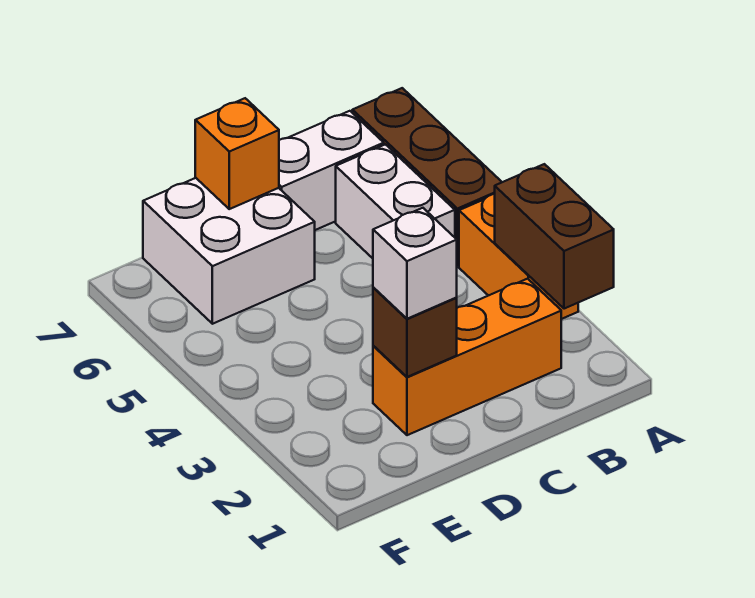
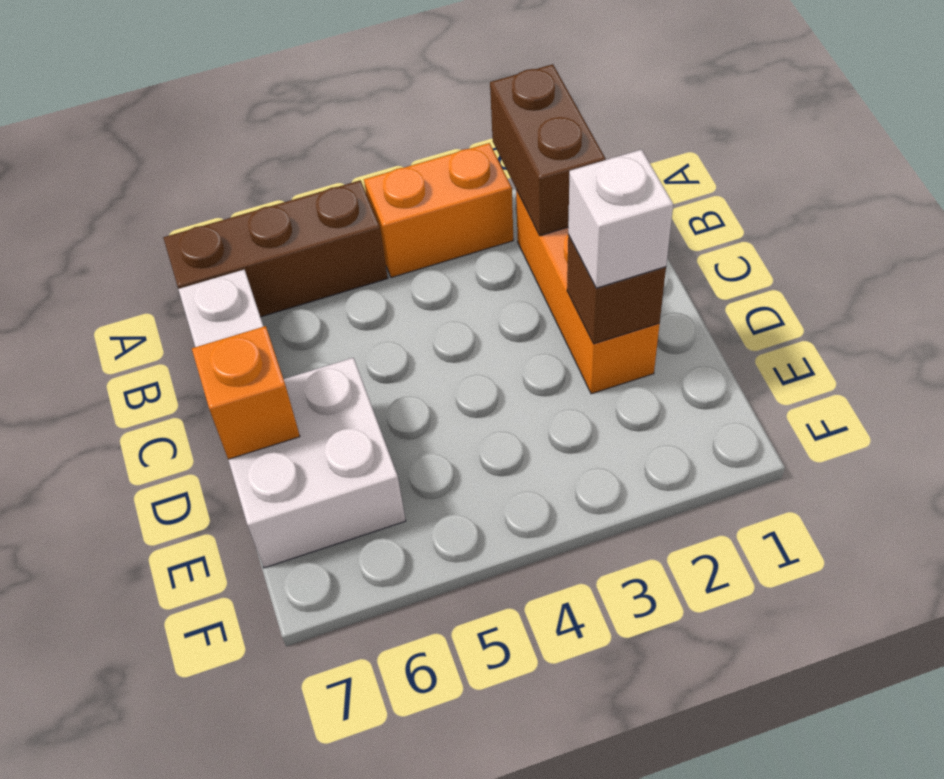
brown brick A2:A3 level 2 -> brown brick A2:B2 level 2
white brick B5:B6 level 1 -> none

